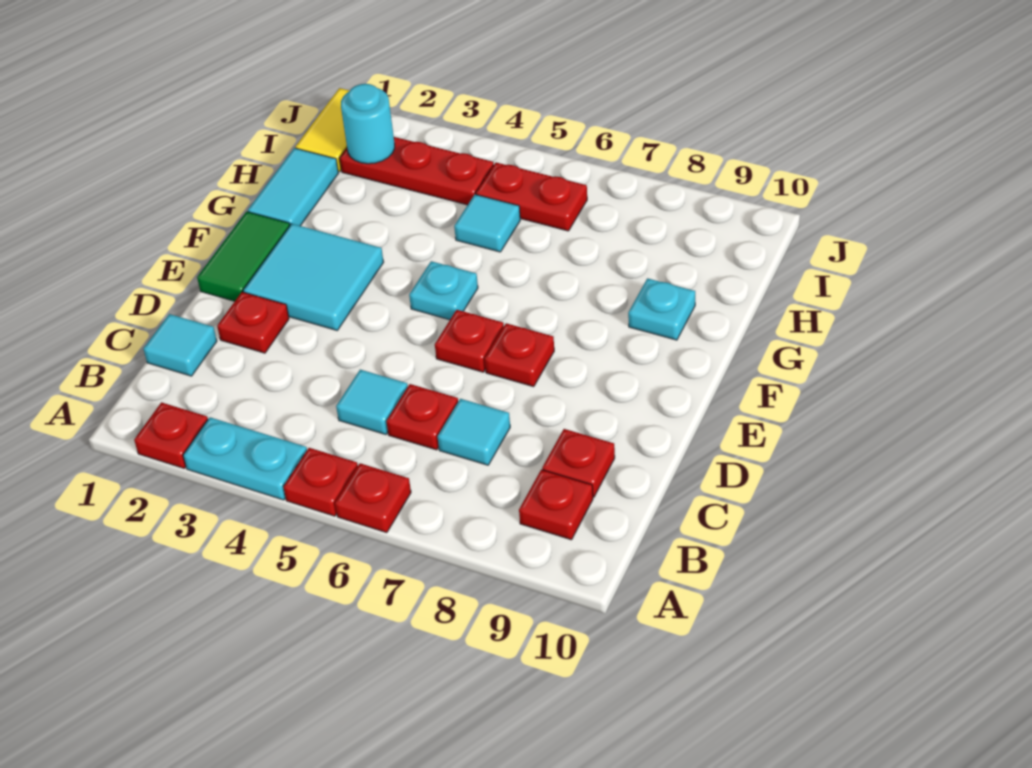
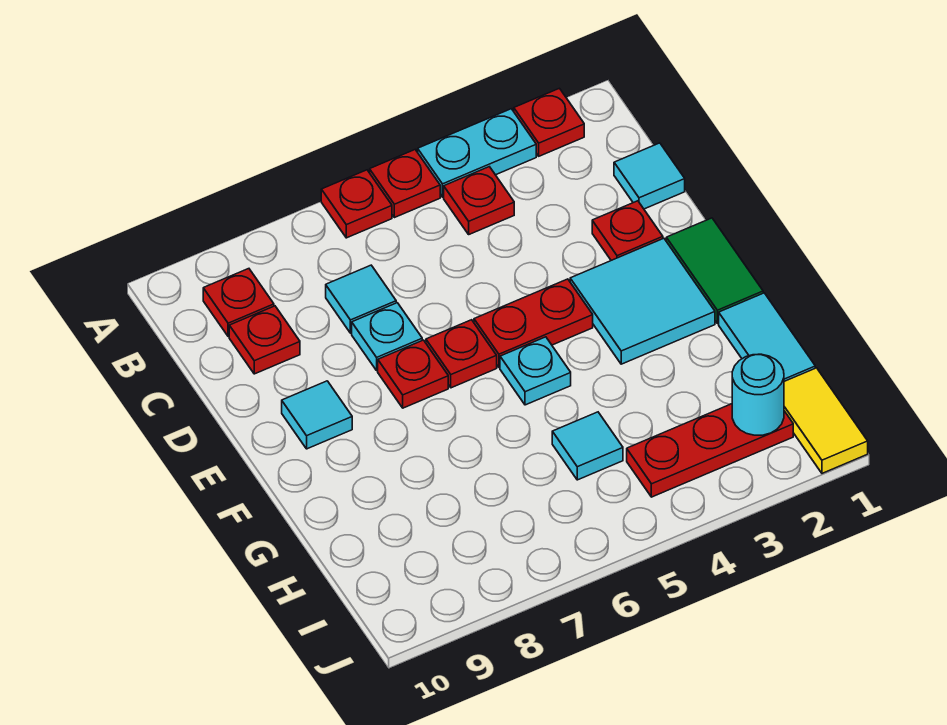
cyan tile C5 level 1 -> cyan tile E9 level 1
red plate C6 level 1 -> red plate B4 level 1
cyan plate G9 level 1 -> cyan plate D7 level 1
red plate I5:I6 level 1 -> red plate E4:E5 level 1

